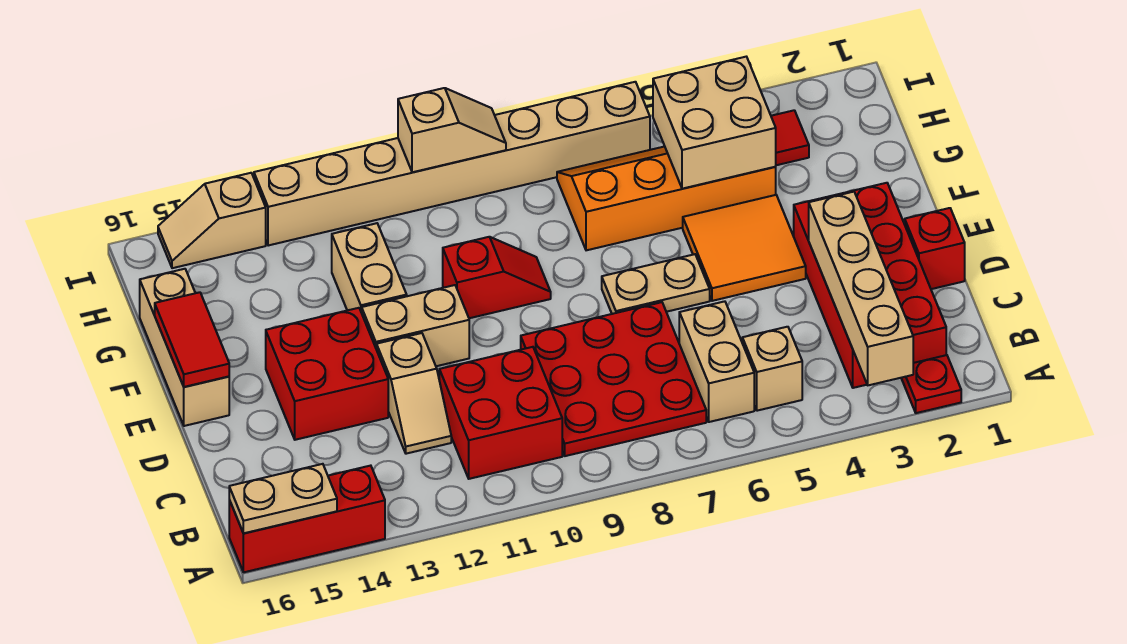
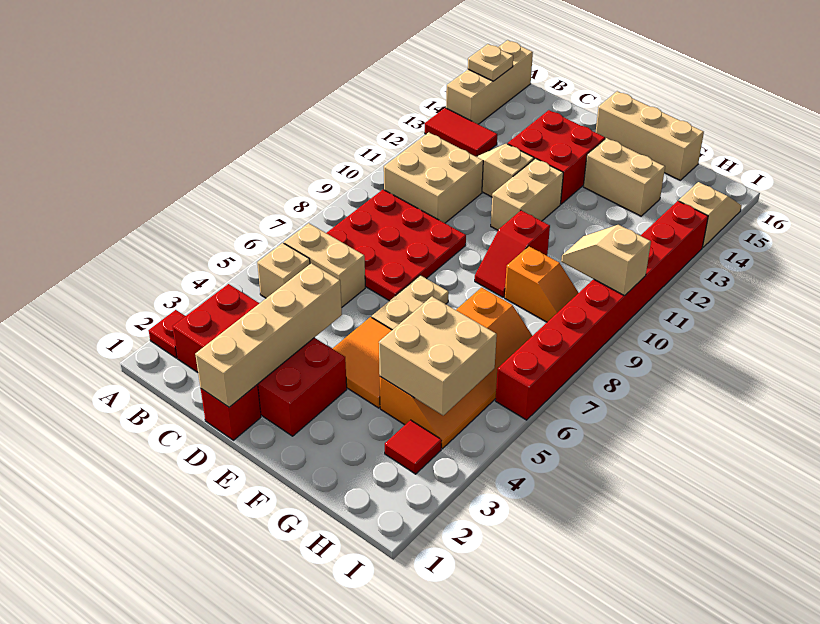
tan brick A3:D3 level 2 -> tan brick D1:D4 level 2
red brick A14:A16 level 1 -> tan brick A14:A16 level 1
tan plate A15:A16 level 2 -> tan plate A15 level 2
red brick B10:C11 level 1 -> tan brick B10:C11 level 1
red tile E16:F16 level 2 -> red tile A13:B13 level 1
tan brick F12:G12 level 1 -> tan brick F14:G14 level 1
none -> orange slope G9:H9 level 1 top G
tan brick I6:I13 level 1 -> red brick I6:I13 level 1
tan slope I9:I10 level 2 top 10 -> tan slope H10:I10 level 2 top I

